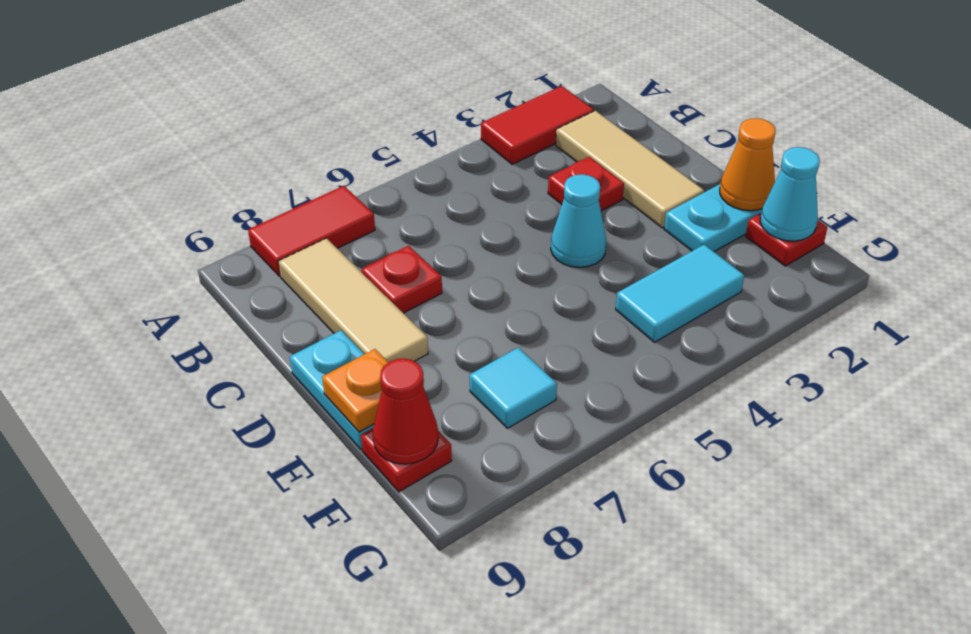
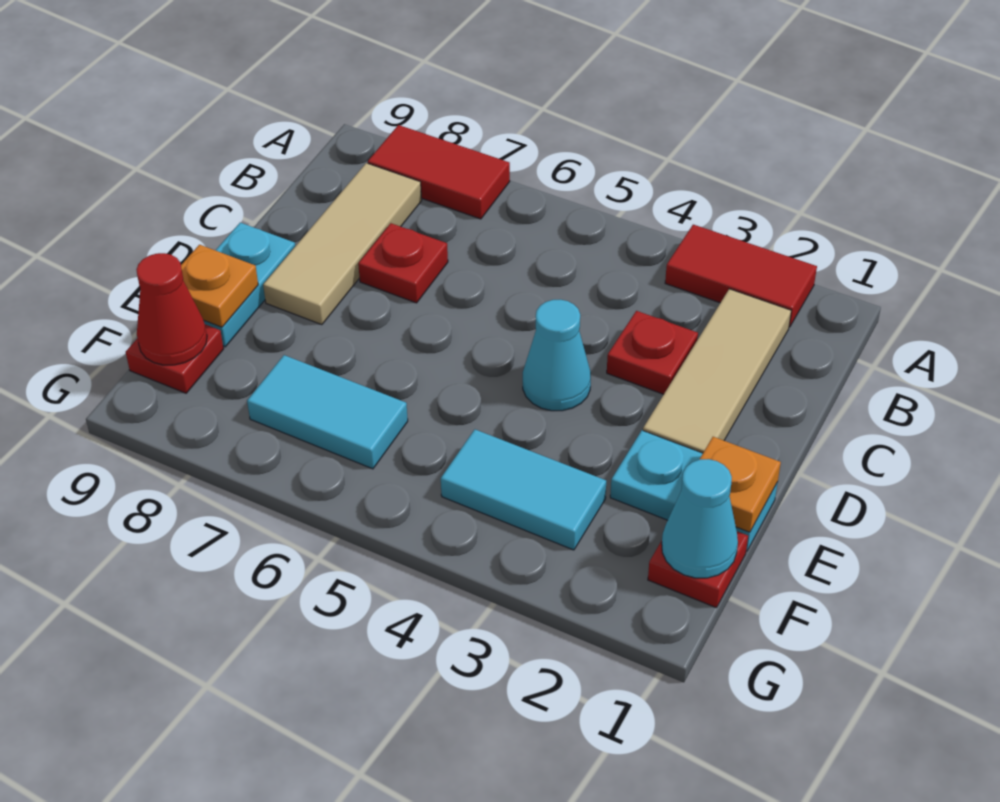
orange cone E1 level 2 -> orange plate E1 level 2
cyan tile F7 level 1 -> cyan tile F6:F7 level 1

